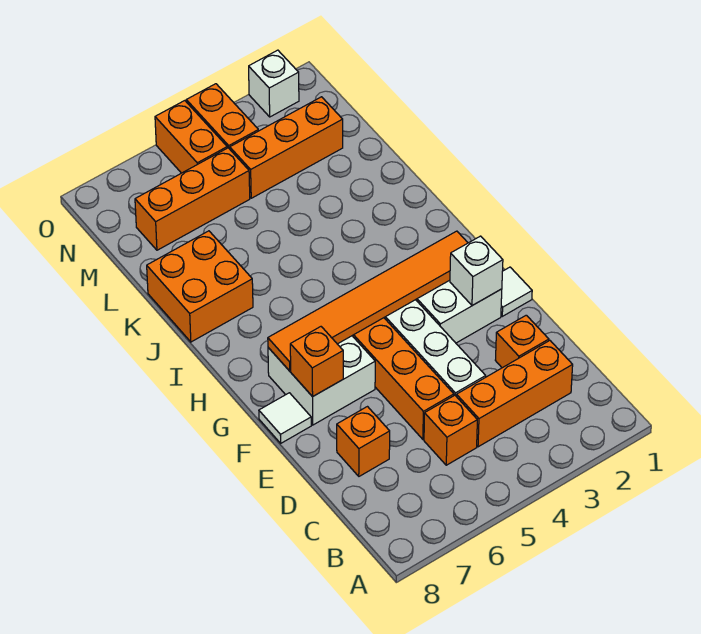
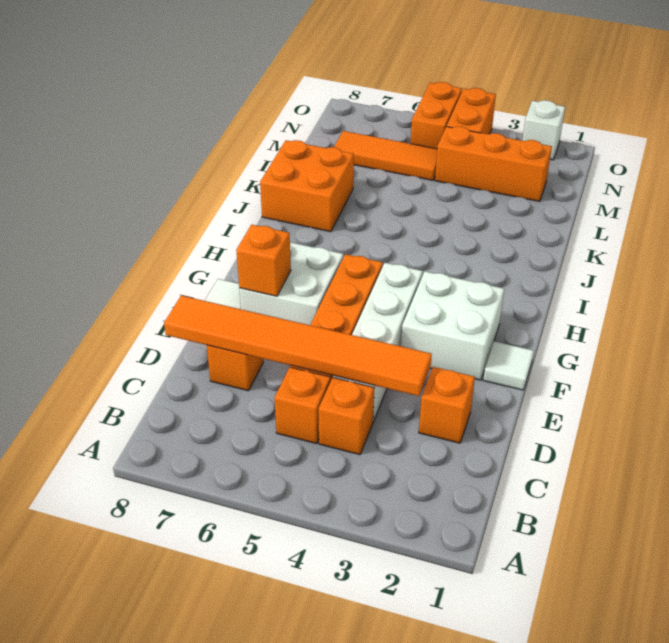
orange brick C2:C4 level 1 -> orange brick C4 level 1
white brick F2 level 2 -> none
orange tile G2:G7 level 2 -> orange tile D3:D8 level 2
orange brick M5:M7 level 1 -> orange tile M5:M7 level 1

